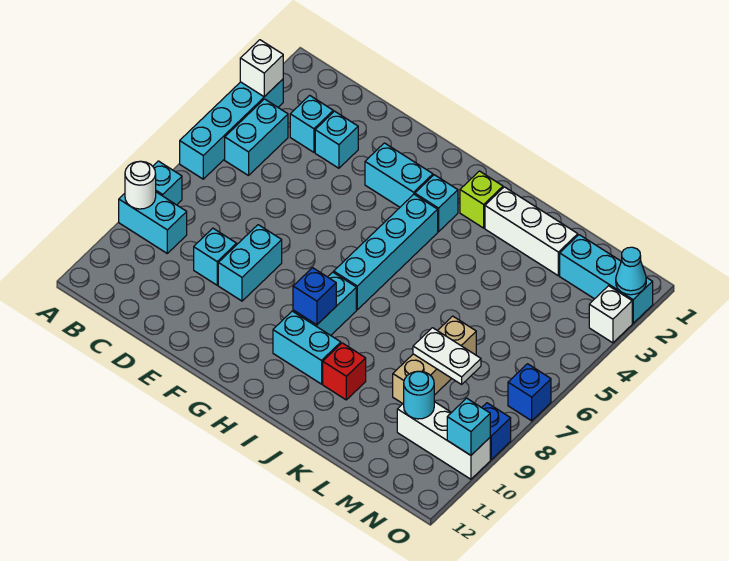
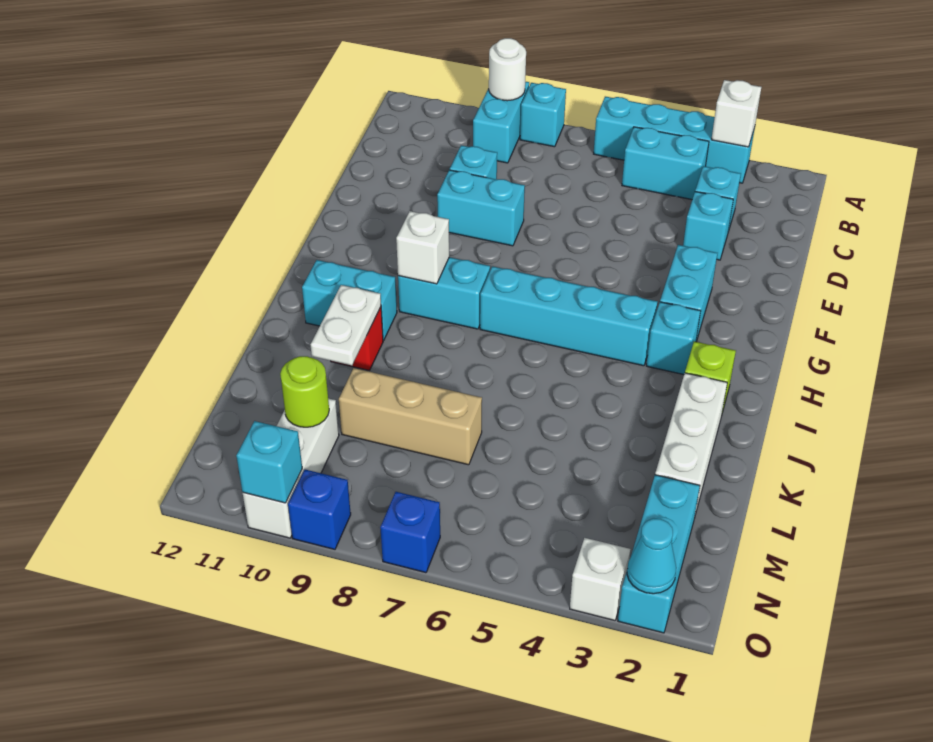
blue brick H9 level 2 -> white brick H9 level 2
cyan brick H10:I10 level 1 -> cyan brick I10:I11 level 1
white plate L8:M8 level 2 -> white plate J10:K10 level 2
cyan round brick M10 level 2 -> lime round brick M10 level 2

